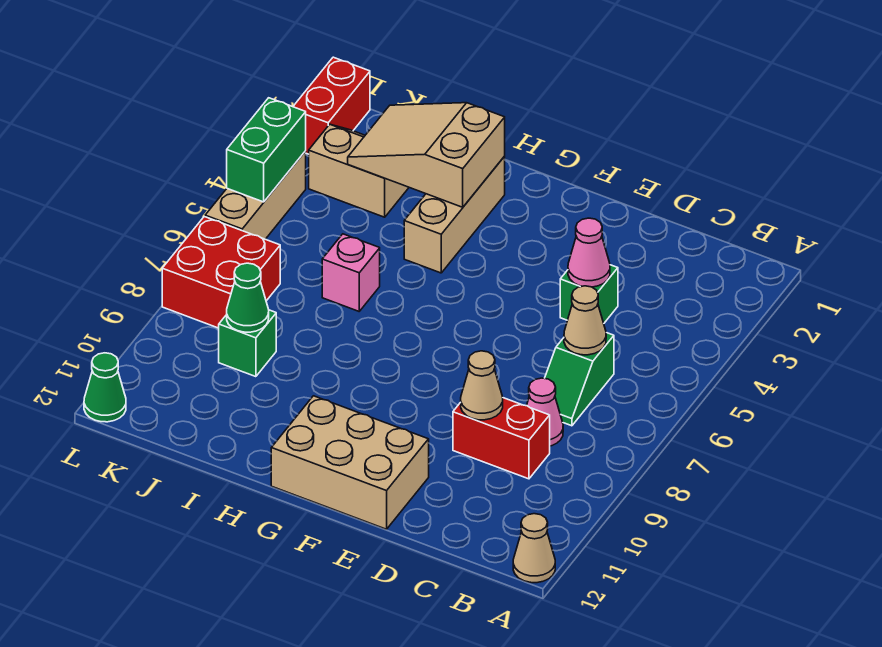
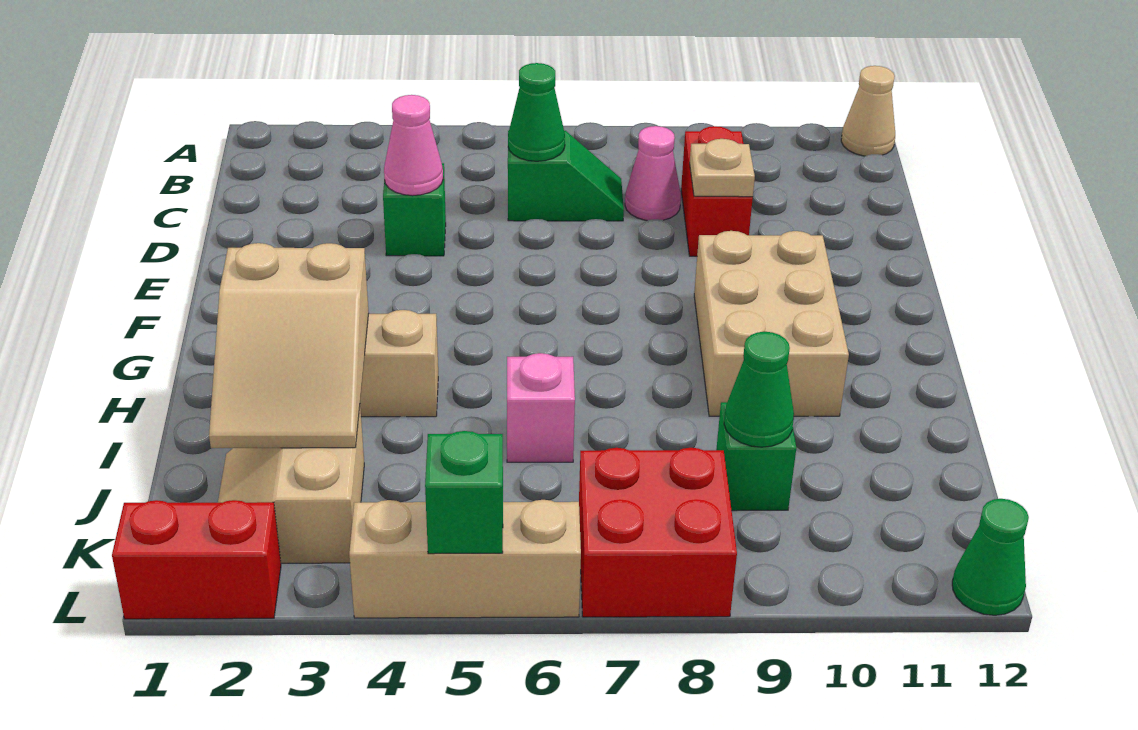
tan cone C6 level 2 -> green cone C6 level 2
tan cone D9 level 2 -> tan plate D9 level 2
tan brick E11:G12 level 1 -> tan brick F9:H10 level 1
green brick L4:L5 level 2 -> green brick L5 level 2

